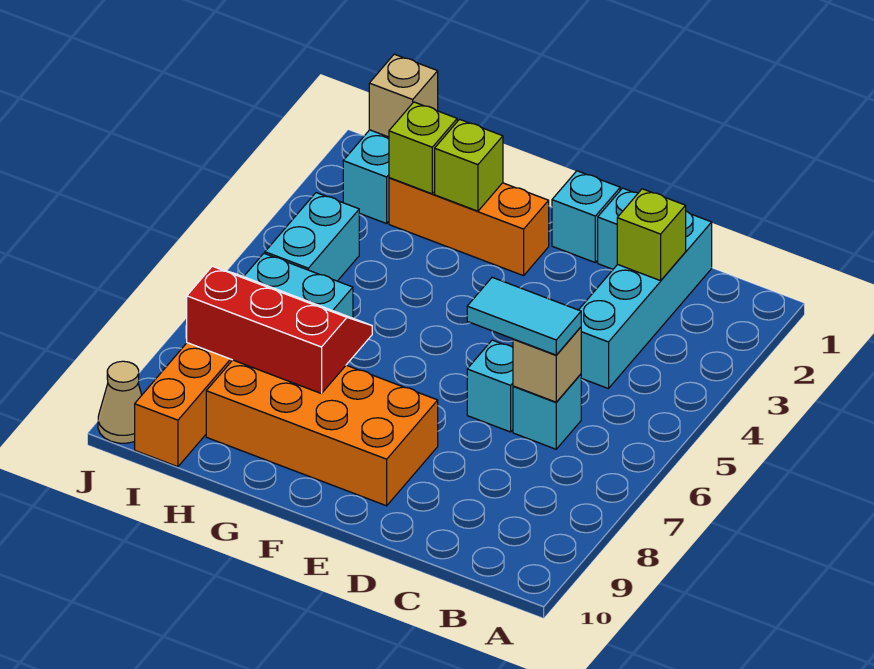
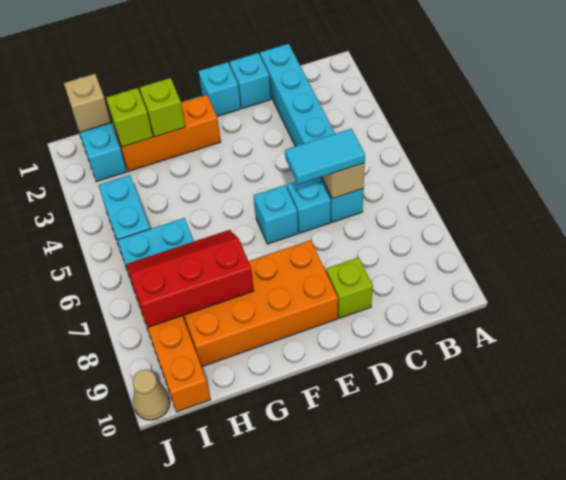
lime brick C2 level 2 -> lime brick D9 level 1
none -> cyan brick E6 level 1

